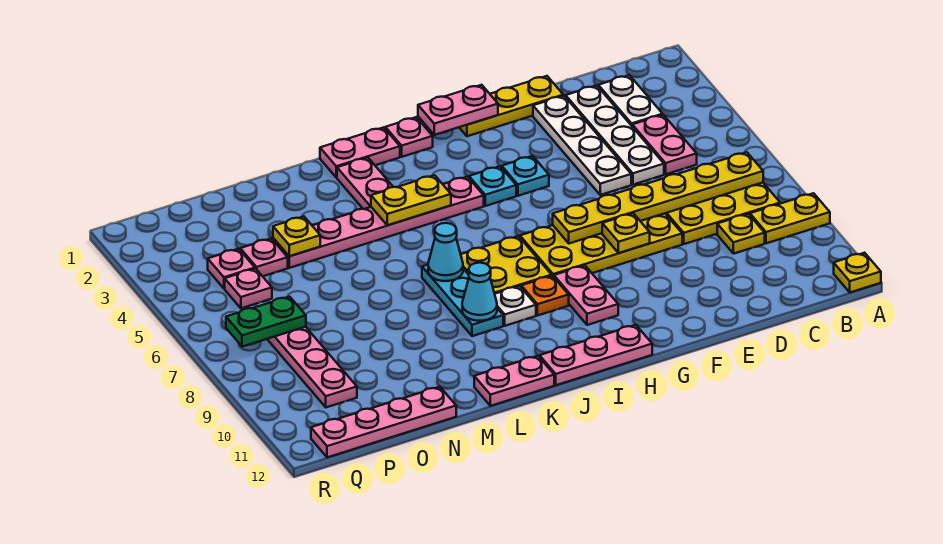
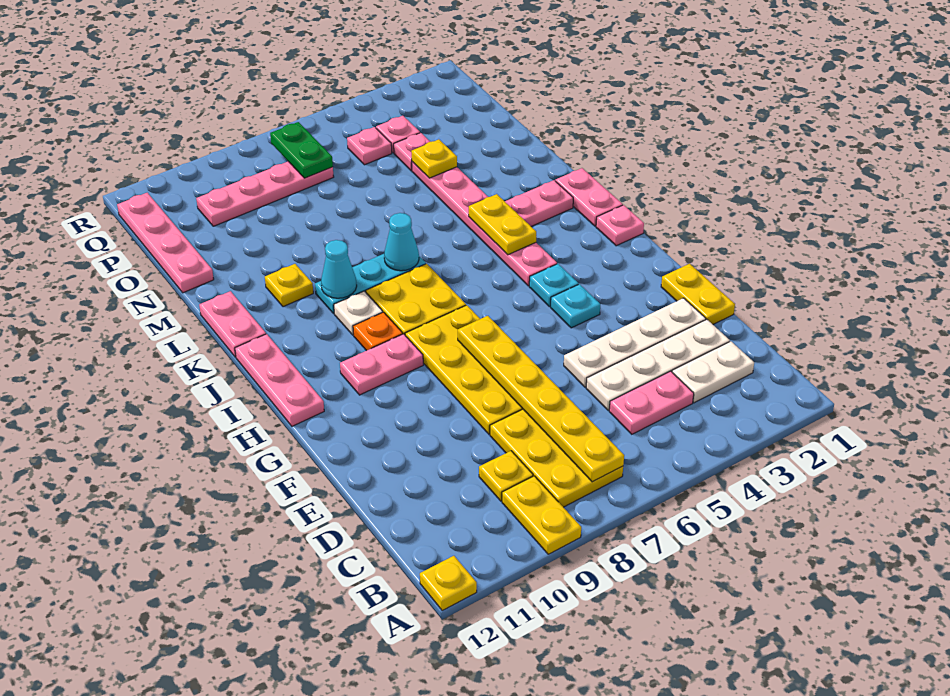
yellow plate E1:G1 level 1 -> yellow plate E1:F1 level 1
yellow plate F8 level 2 -> yellow plate L10 level 1
pink plate G1:H1 level 2 -> none

